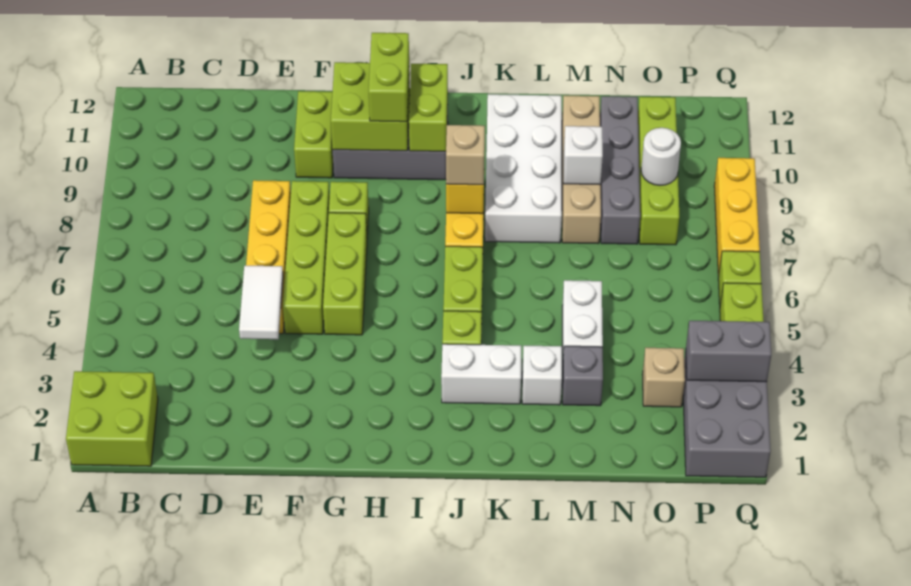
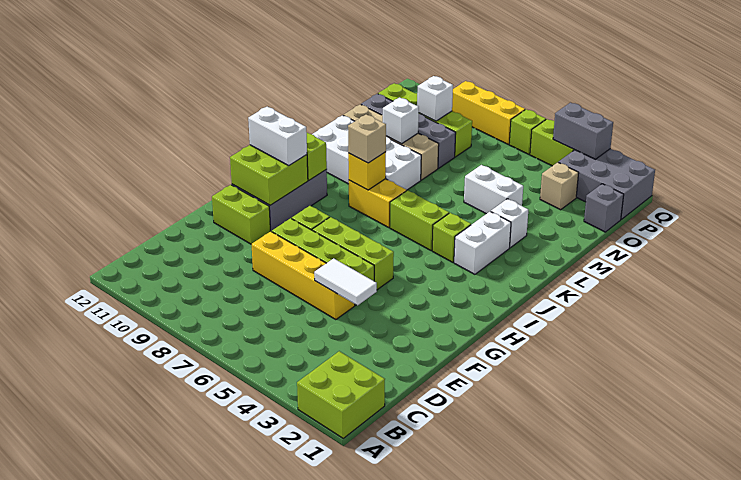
lime brick H10:H11 level 3 -> white brick H10:H11 level 3
grey brick M3 level 1 -> grey brick O1 level 1
white round brick O9 level 2 -> white brick O9 level 2
grey brick P3:Q3 level 2 -> grey brick Q3:Q4 level 2

